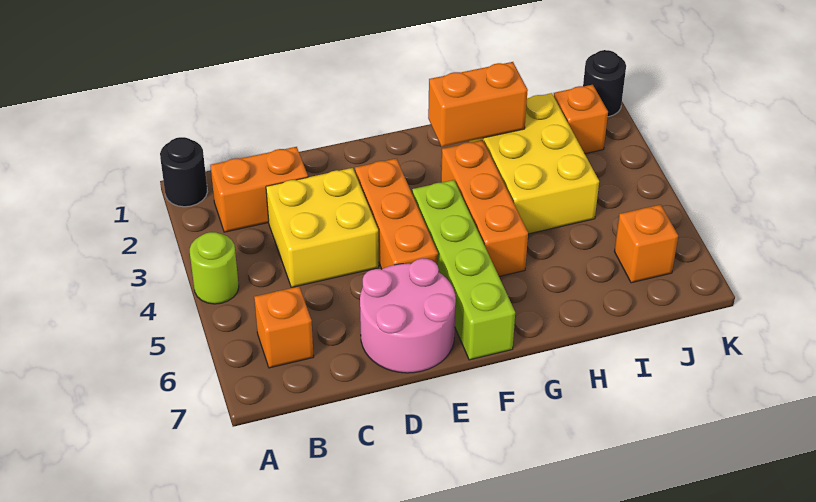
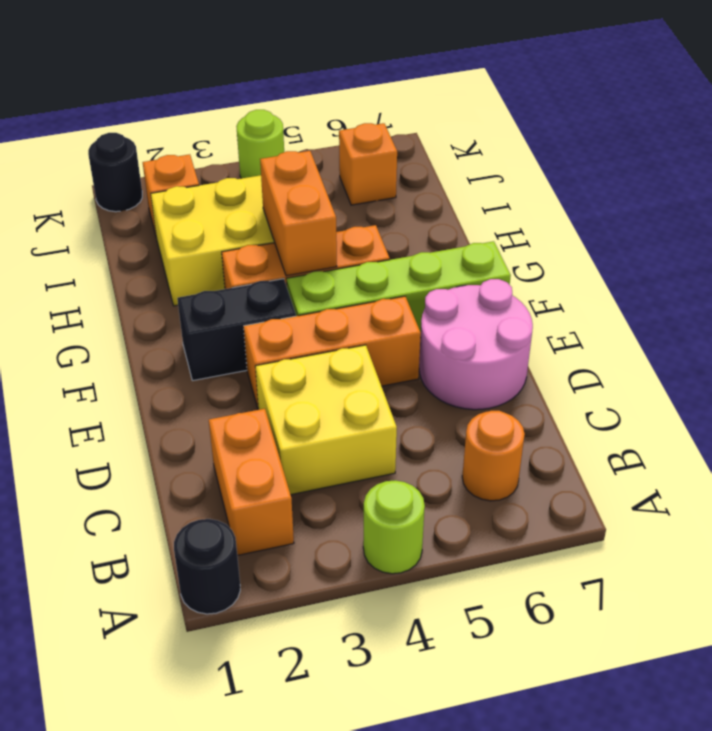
orange brick B6 level 1 -> orange round brick B6 level 1
none -> black brick F2:F3 level 1
orange brick G2:H2 level 2 -> orange brick G4:H4 level 2
none -> lime round brick K4 level 1

